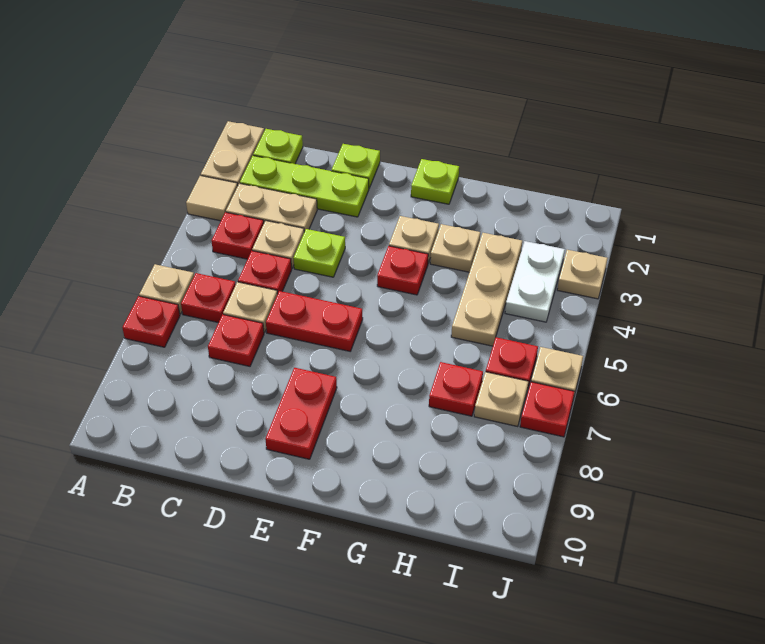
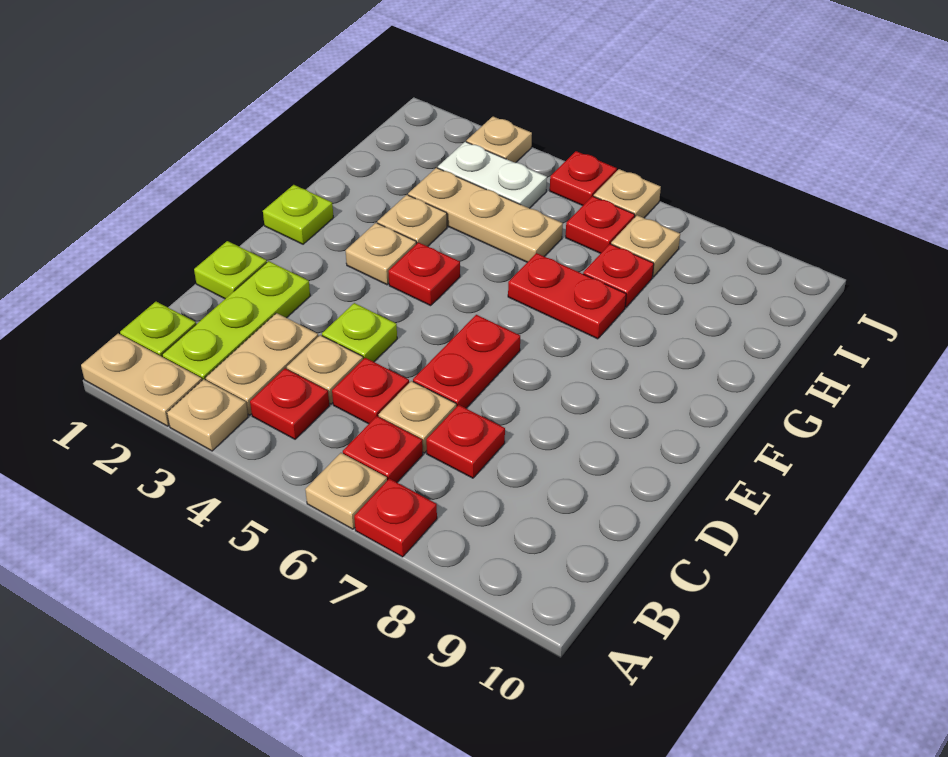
tan tile A3 level 1 -> tan plate A3 level 1
red plate E8:E9 level 1 -> red plate G6:G7 level 1
red plate J7 level 1 -> red plate J5 level 1

